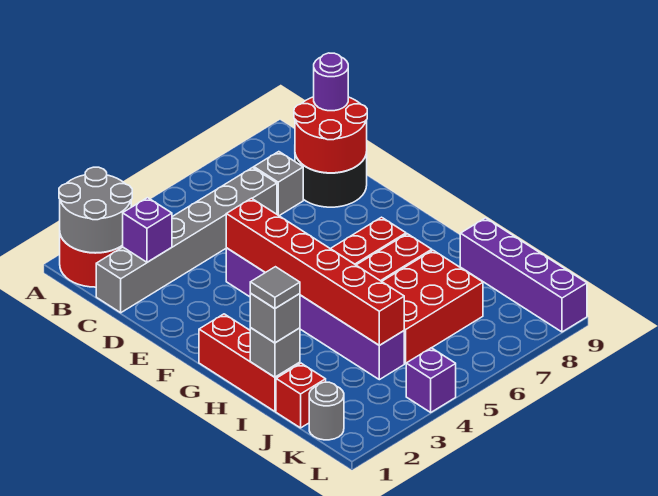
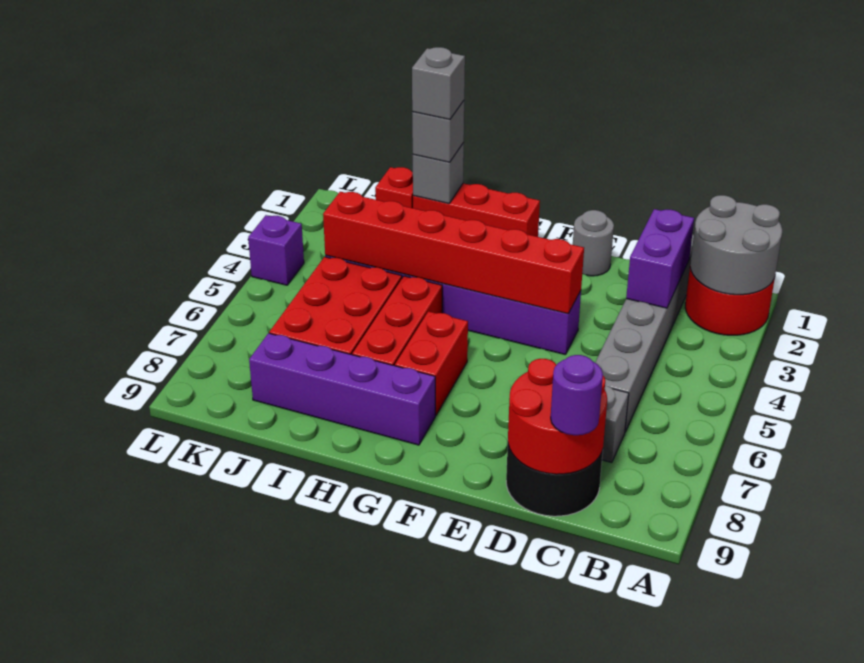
purple brick C2 level 2 -> purple brick C2:C3 level 2
grey tile I1 level 4 -> grey brick I1 level 4
purple brick I9:L9 level 1 -> purple brick G8:J8 level 1
grey round brick K1 level 1 -> grey round brick E1 level 1

